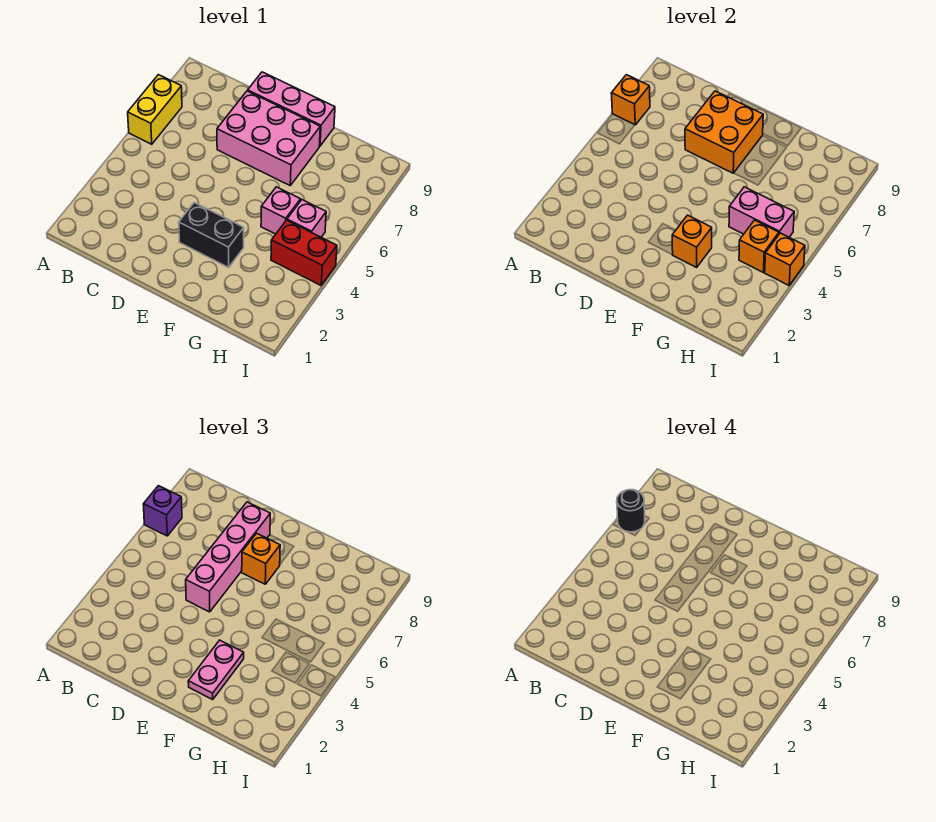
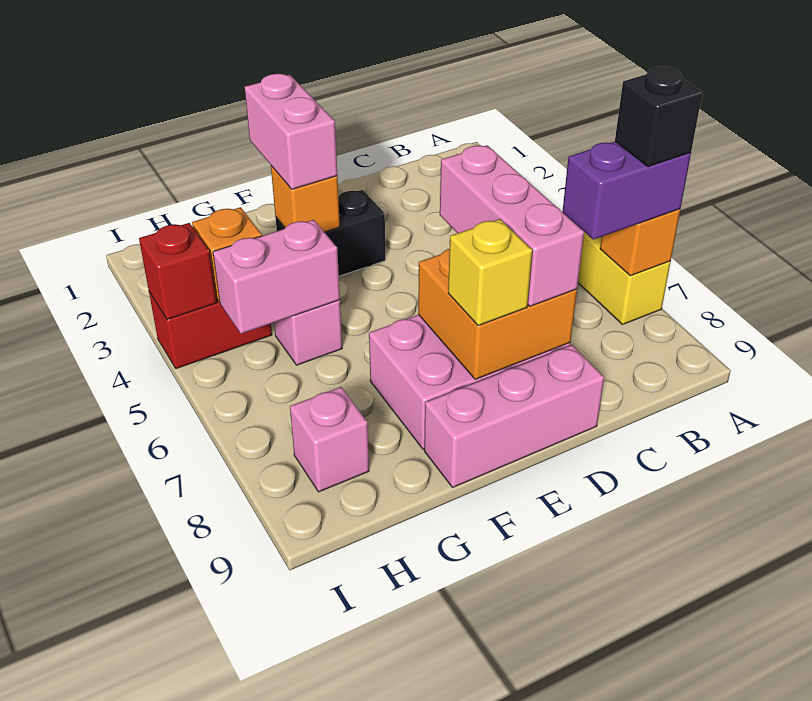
purple brick A7 level 3 -> purple brick A7:B7 level 3
black round brick A7 level 4 -> black brick A7 level 4
pink brick D5:D8 level 3 -> pink brick D6:D8 level 3
orange brick E7 level 3 -> none
none -> yellow brick E8 level 3
pink plate F2:F3 level 3 -> pink brick F2:F3 level 3
pink brick H5 level 1 -> pink brick H8 level 1
orange brick I4 level 2 -> red brick I4 level 2

